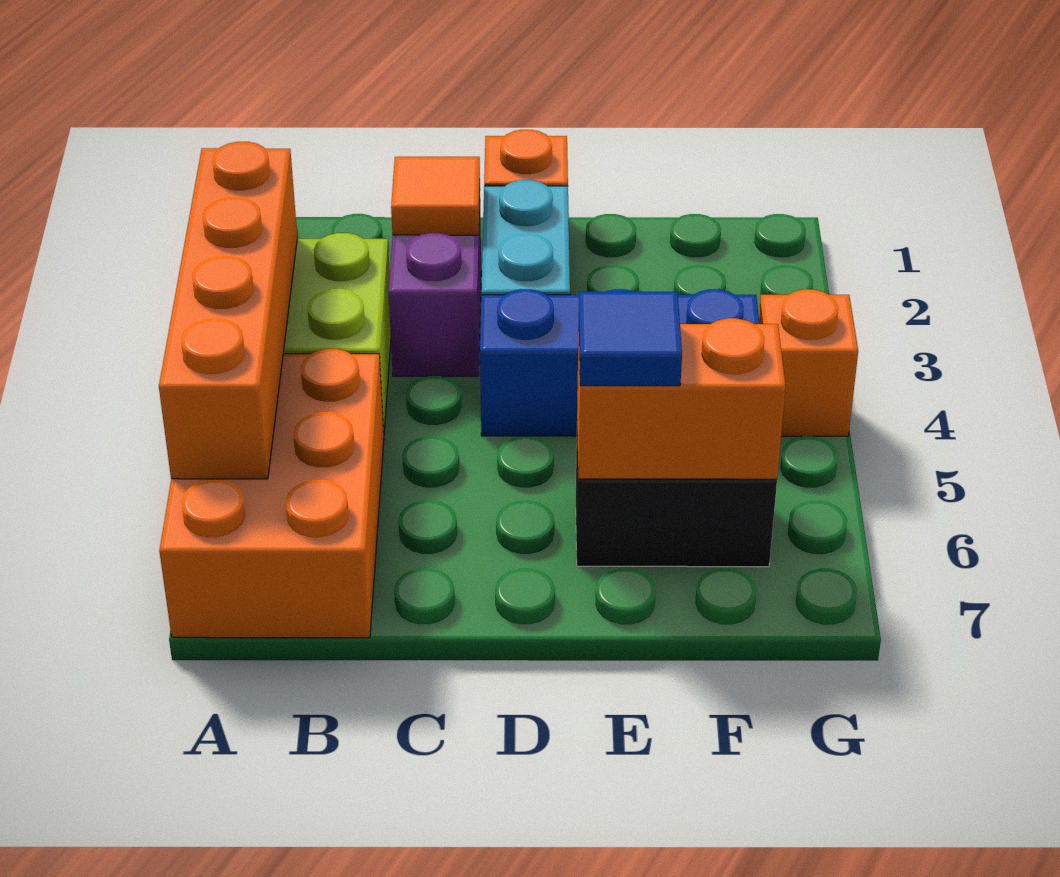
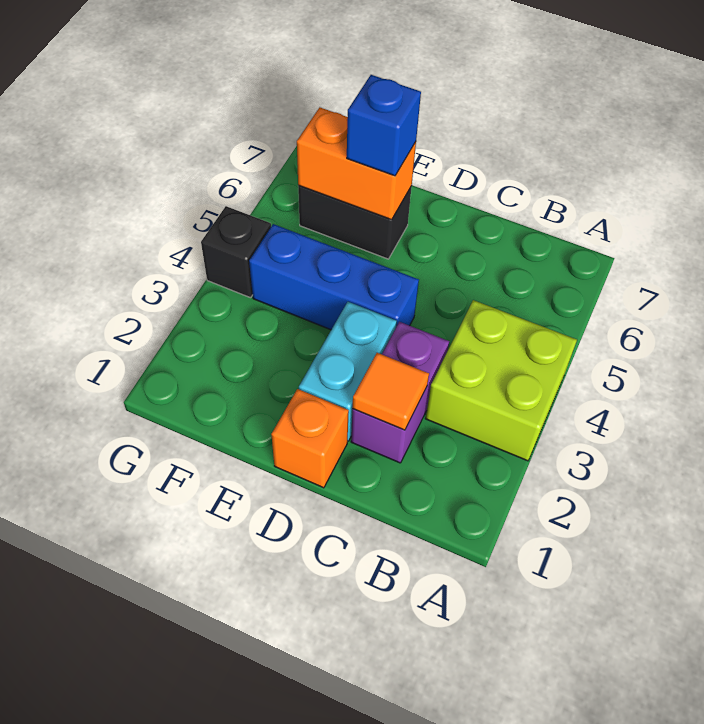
orange brick A3:A6 level 2 -> none
orange brick A5:B7 level 1 -> none
blue tile E6 level 3 -> blue brick E6 level 3
orange brick G4 level 1 -> black brick G4 level 1

